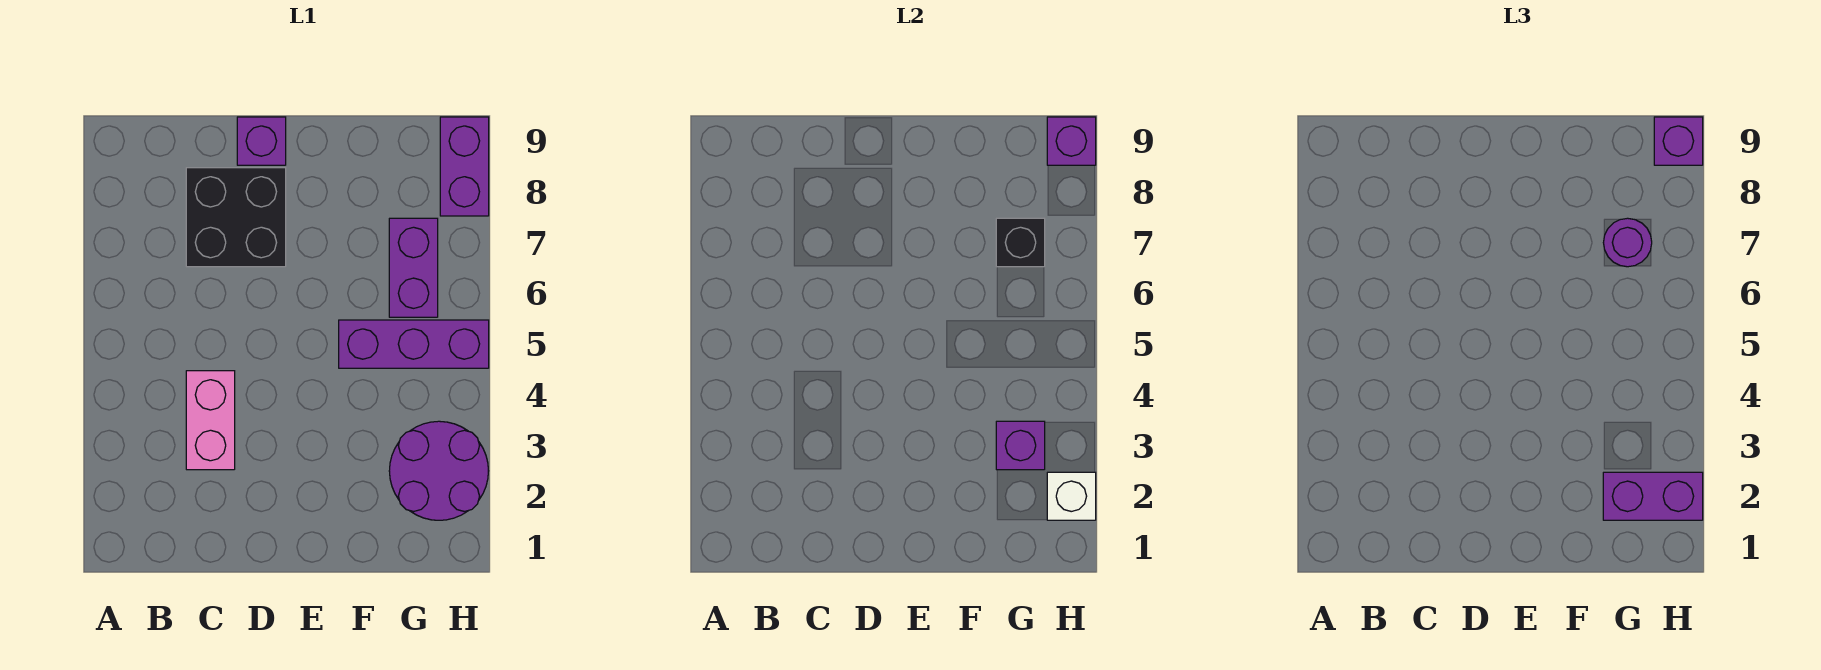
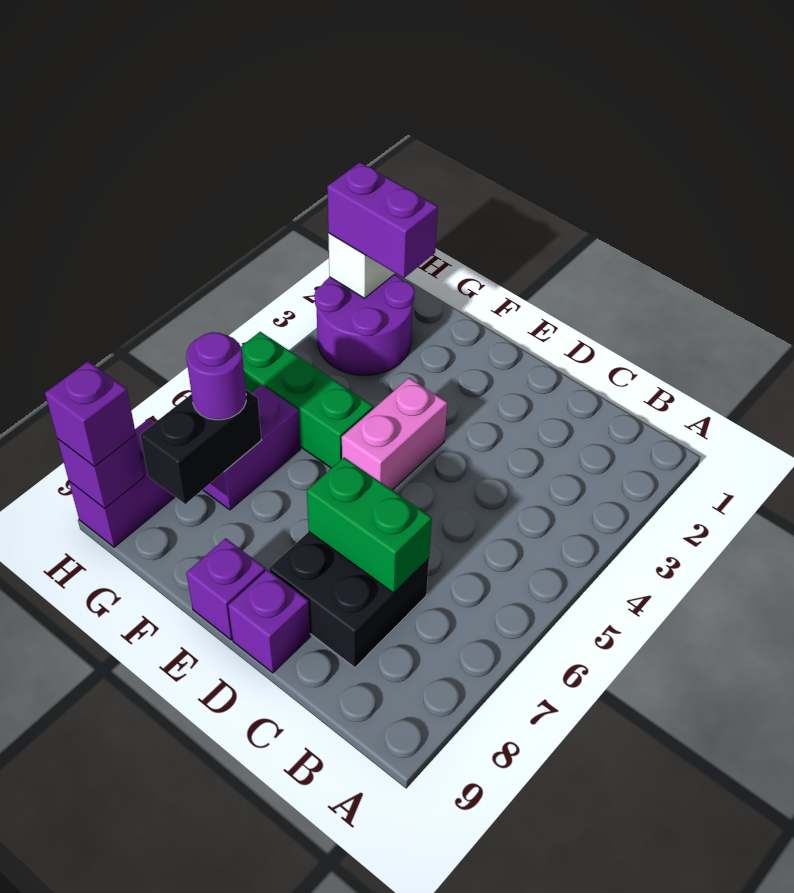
pink brick C3:C4 level 1 -> pink brick E4:E5 level 1
none -> green brick C7:D7 level 2
purple brick F5:H5 level 1 -> green brick F5:H5 level 1
purple brick G3 level 2 -> purple brick E9 level 1
black brick G7 level 2 -> black brick G7:G8 level 2

